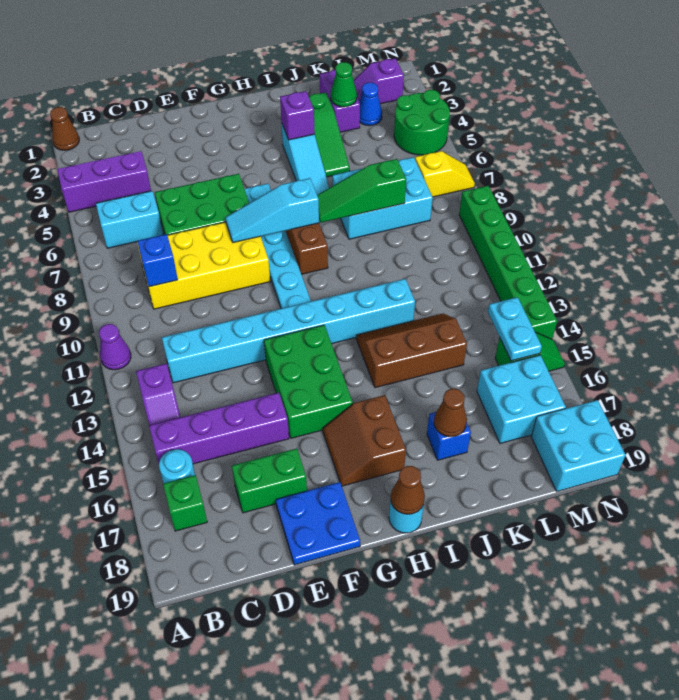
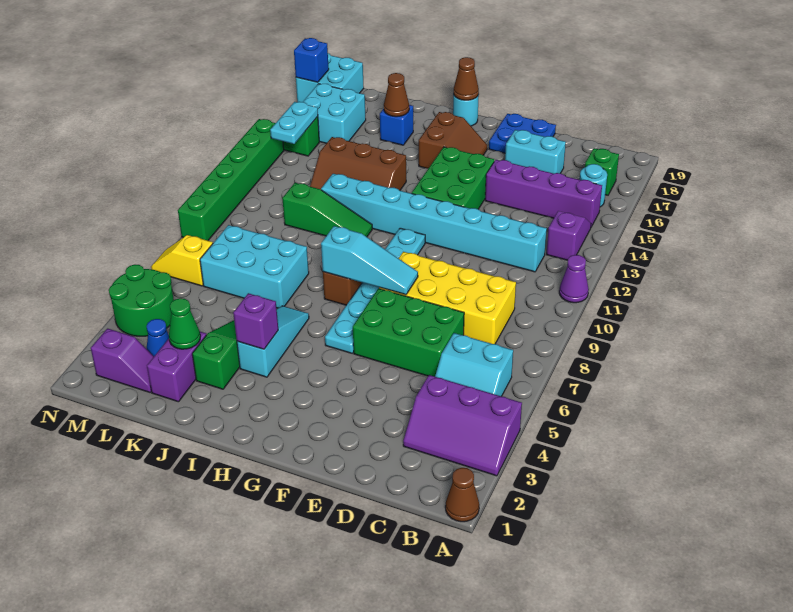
blue brick C9 level 2 -> blue brick N18 level 2
green brick D17:E17 level 1 -> cyan brick D17:E17 level 1
green slope I8:K8 level 2 top K -> green slope I11:K11 level 1 top K

